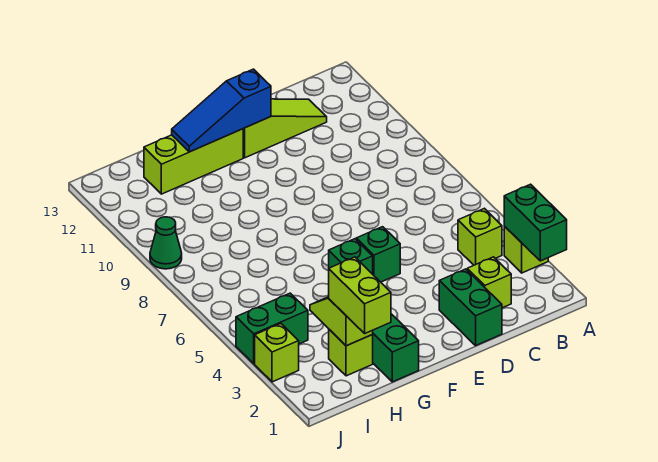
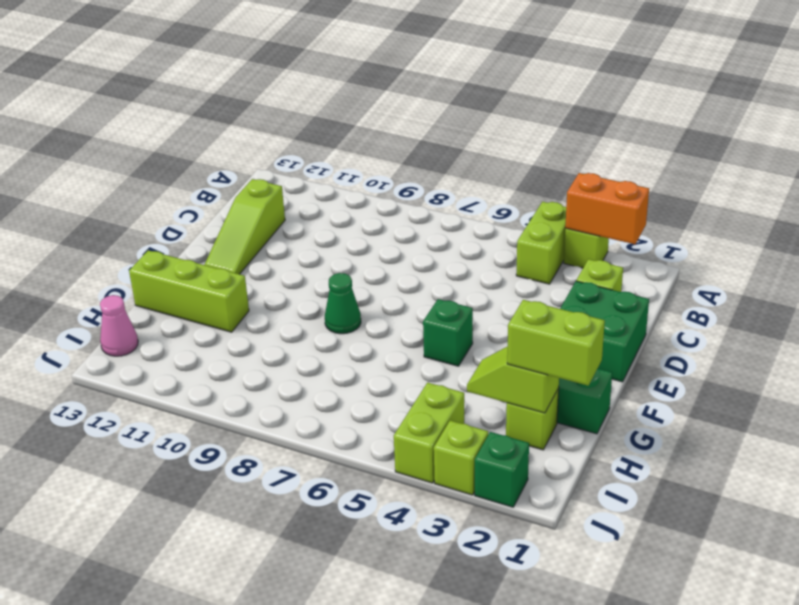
green brick A2:A3 level 2 -> orange brick A2:A3 level 2
lime brick B4 level 1 -> lime brick A4:B4 level 1
lime slope C12:E12 level 1 top E -> lime slope C12:E12 level 1 top C
green brick D1:D2 level 1 -> green brick D1:E2 level 1
green brick E5 level 1 -> green brick J2 level 1
blue slope E12:G12 level 2 top E -> none
lime brick F12:H12 level 1 -> lime brick G11:G13 level 1
green brick I4:J4 level 1 -> lime brick I4:J4 level 1
none -> pink cone I13 level 1
green cone J9 level 1 -> green cone F8 level 1

